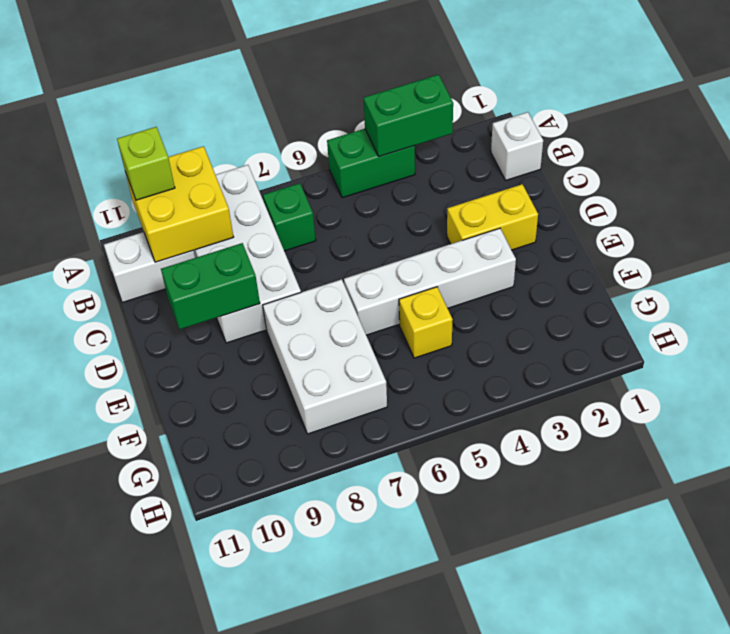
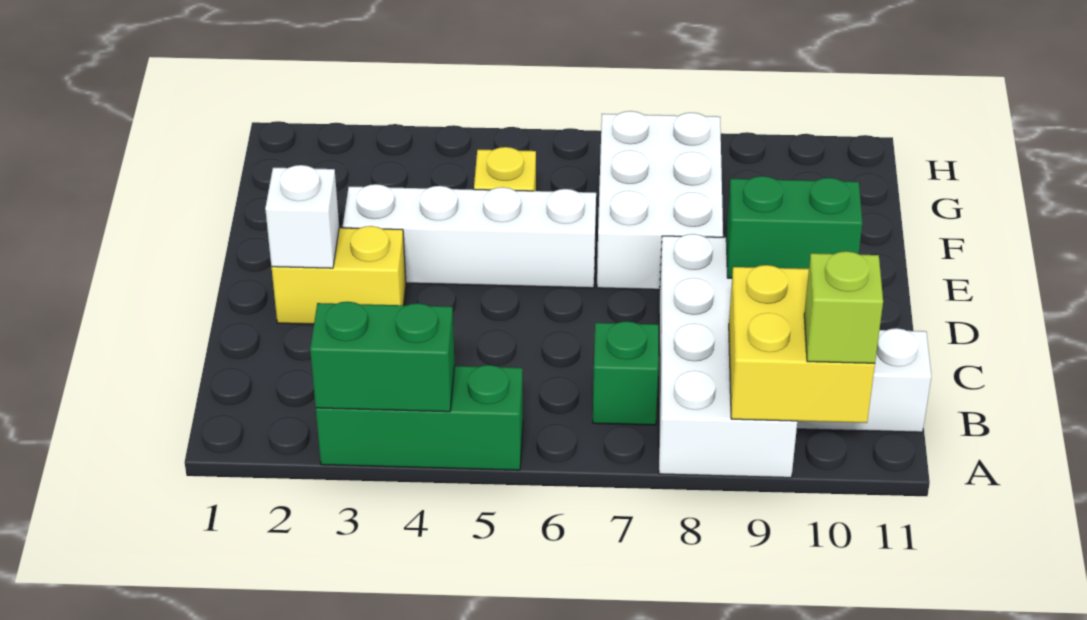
green brick A4:A5 level 1 -> green brick A3:A5 level 1
white brick B1 level 1 -> white brick D2 level 2

